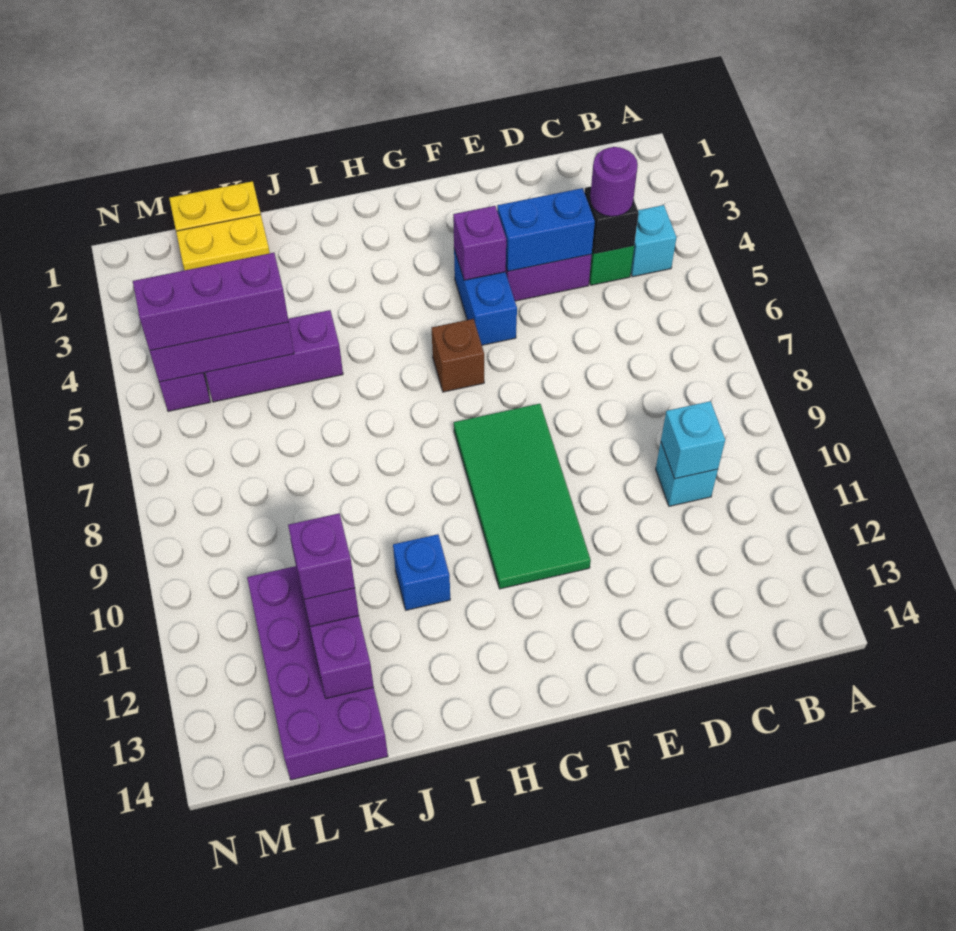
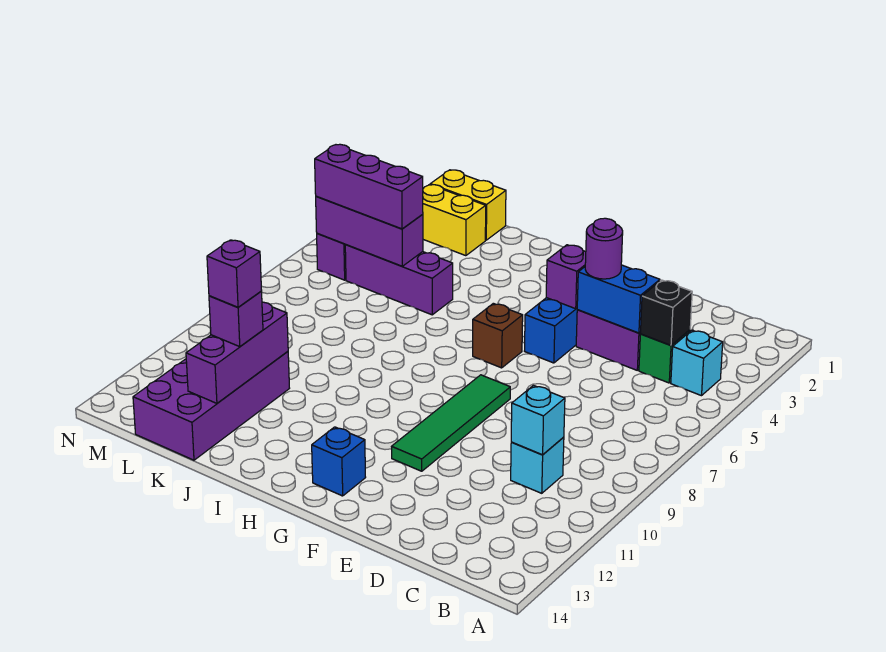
purple round brick C4 level 3 -> purple round brick E4 level 3
green tile F8:G11 level 1 -> green tile F8:F11 level 1
blue brick I11 level 1 -> blue brick G13 level 1

